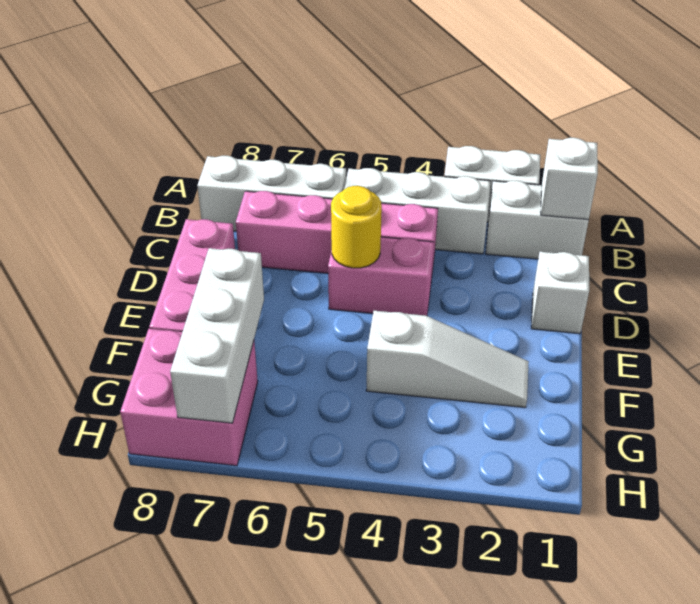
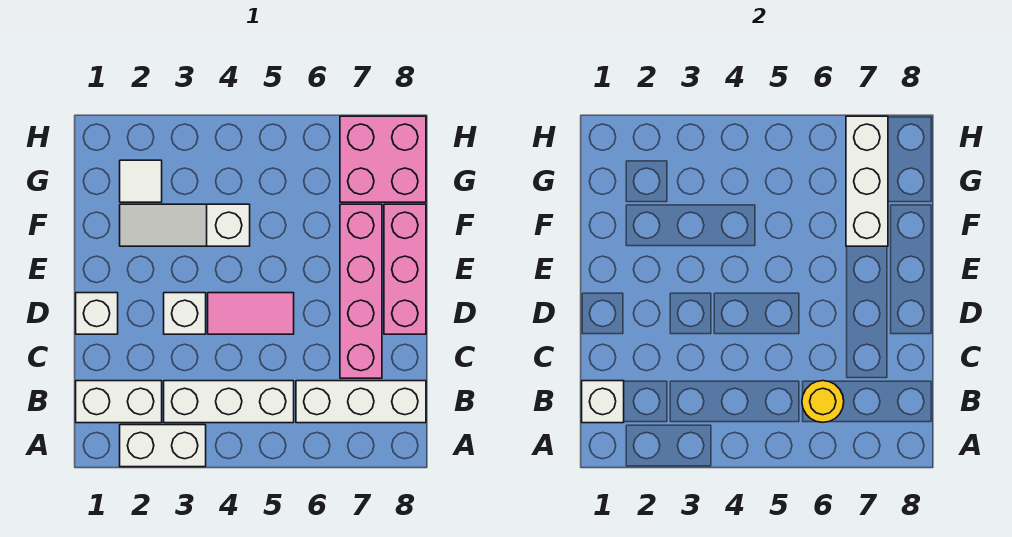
pink brick C4:C7 level 1 -> pink brick C7:F7 level 1
none -> white brick D3 level 1
pink brick D4:D5 level 1 -> pink tile D4:D5 level 1
yellow round brick D5 level 2 -> yellow round brick B6 level 2
none -> white tile G2 level 1

